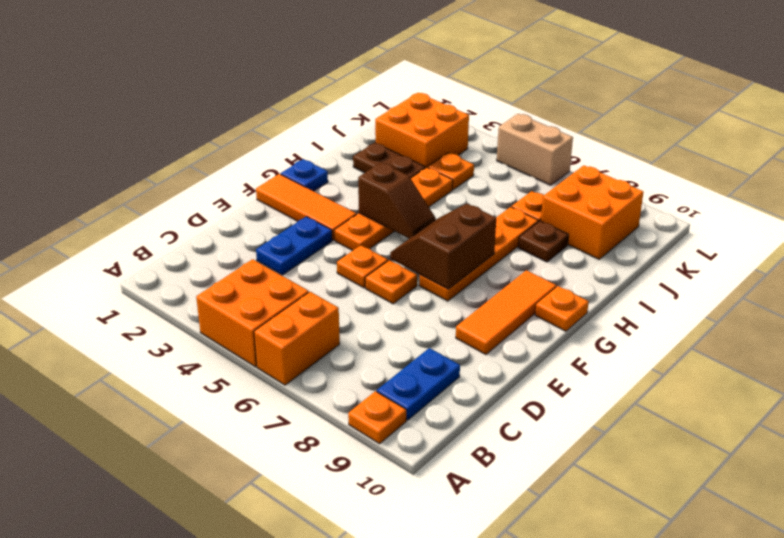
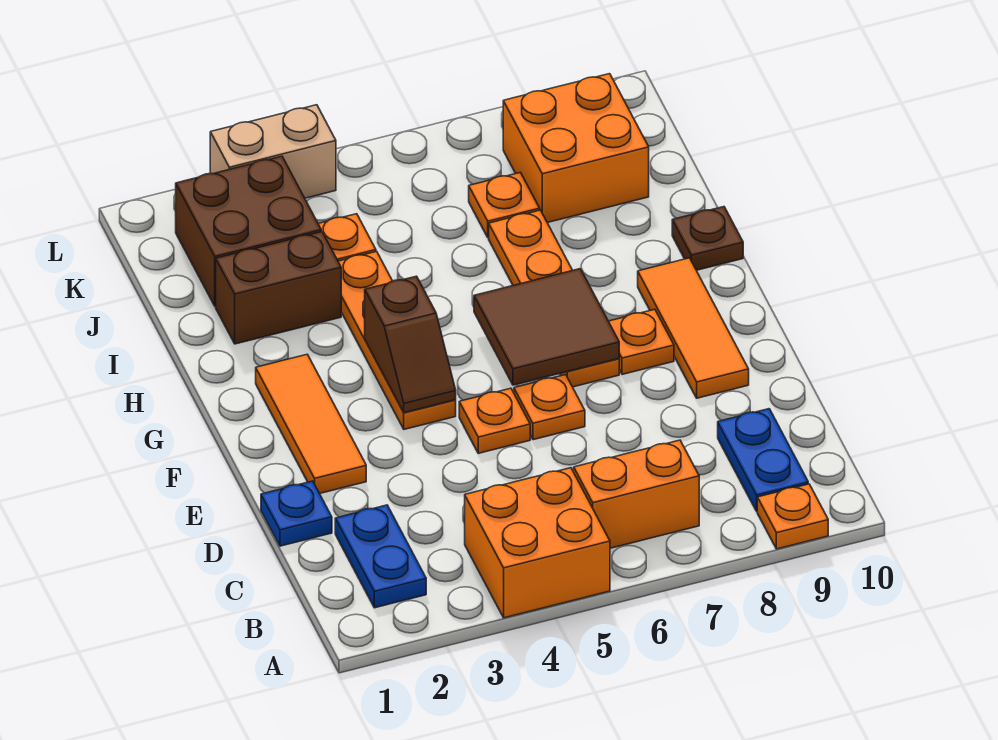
orange brick A6:B6 level 1 -> orange brick B6:B7 level 1
blue plate D3:E3 level 1 -> blue plate B2:C2 level 1
orange tile F1:F3 level 1 -> orange tile E2:G2 level 1
brown slope F6:G7 level 2 top 7 -> brown tile F6:G7 level 2
blue plate G1 level 1 -> blue plate D1 level 1
brown slope G4:G5 level 2 top 4 -> brown slope F4:G4 level 2 top G
orange plate G10 level 1 -> orange plate F8 level 1
brown plate I2:I3 level 1 -> brown brick I2:I3 level 1
brown plate I8 level 1 -> brown plate H10 level 1
orange brick J2:K3 level 1 -> brown brick J2:K3 level 1
tan brick L5:L6 level 1 -> tan brick L3:L4 level 1

